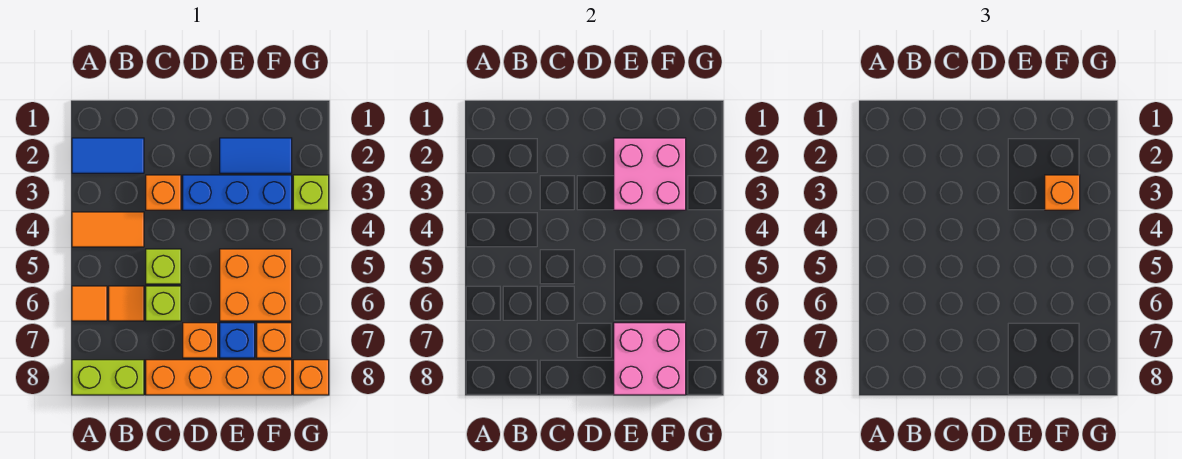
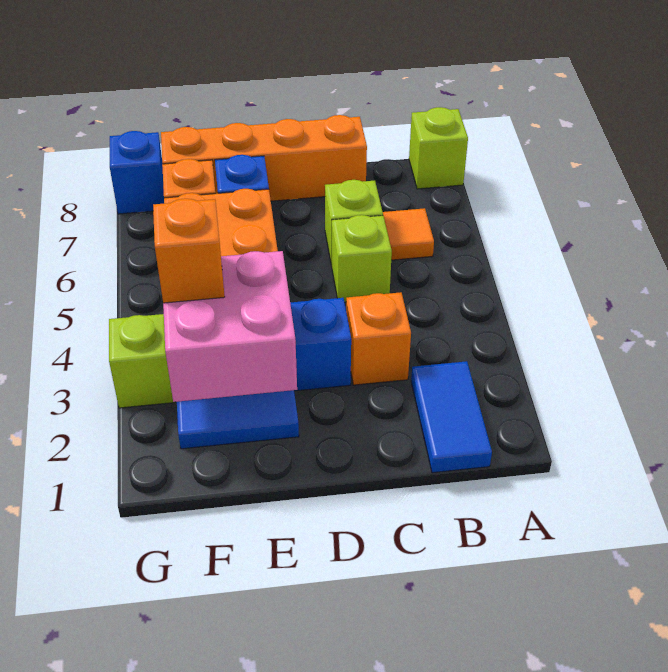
blue tile A2:B2 level 1 -> blue tile B1:B2 level 1
orange tile A4:B4 level 1 -> none
orange tile A6 level 1 -> none
lime brick A8:B8 level 1 -> lime brick A8 level 1
orange brick D7 level 1 -> none
pink brick E7:F8 level 2 -> none
orange brick G8 level 1 -> blue brick G8 level 1

